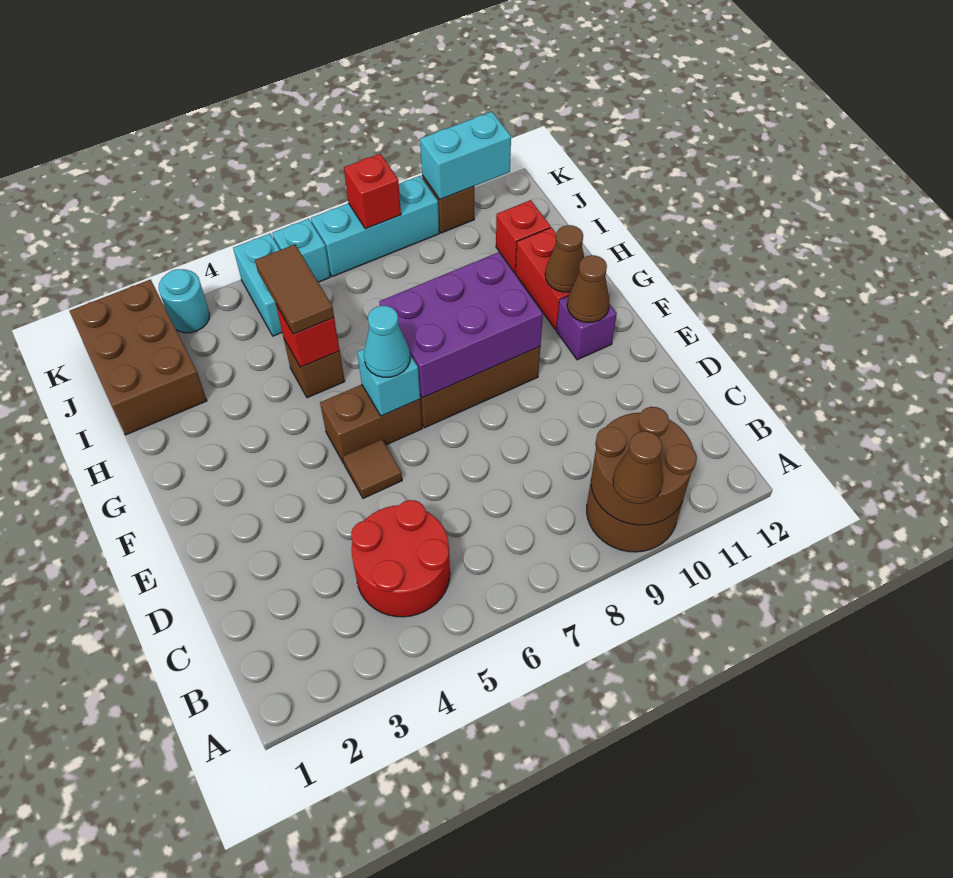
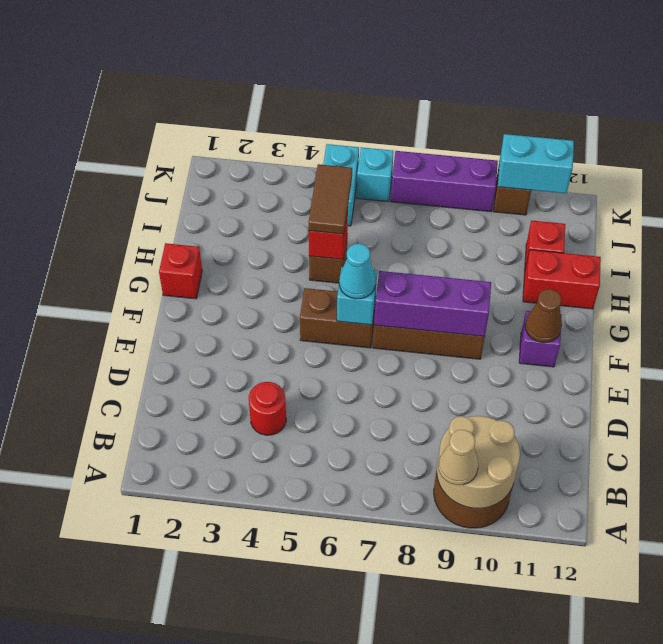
brown round brick A9:B10 level 2 -> tan round brick A9:B10 level 2
brown cone A9 level 3 -> tan cone A9 level 3
red round brick B4:C5 level 1 -> red round brick C4 level 1
brown tile E5 level 1 -> none
purple brick F7:G9 level 2 -> purple brick F7:F9 level 2
red brick G11:H11 level 1 -> red brick H11:H12 level 1
brown cone G11 level 2 -> none
brown brick I1:K2 level 1 -> none
cyan round brick K3 level 1 -> none
cyan brick K7:K9 level 1 -> purple brick K7:K9 level 1
red brick K8 level 2 -> red brick G1 level 1

